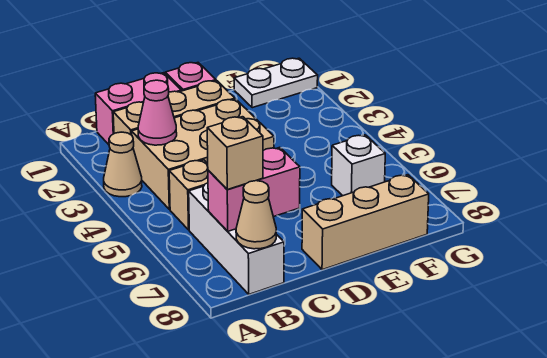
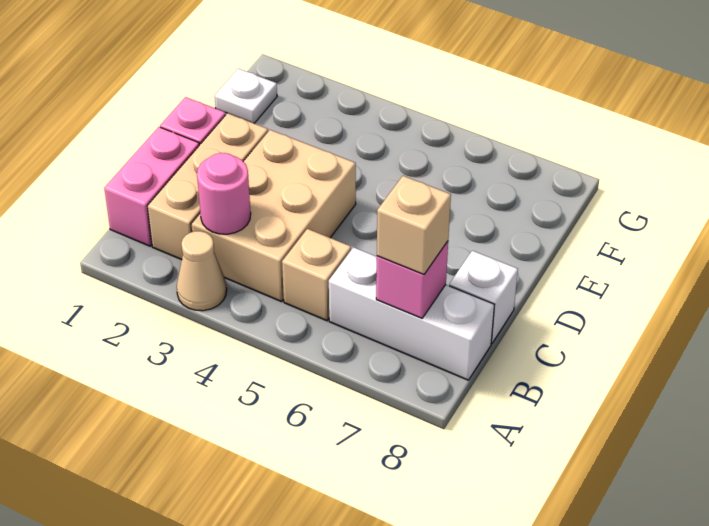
pink cone B3 level 2 -> pink round brick B3 level 2
pink brick B7:C7 level 2 -> pink brick B7 level 2
tan cone B8 level 2 -> none
tan brick D8:F8 level 1 -> none
white plate F1:G1 level 1 -> white plate F1 level 1
white brick F6 level 1 -> white brick C8 level 1

